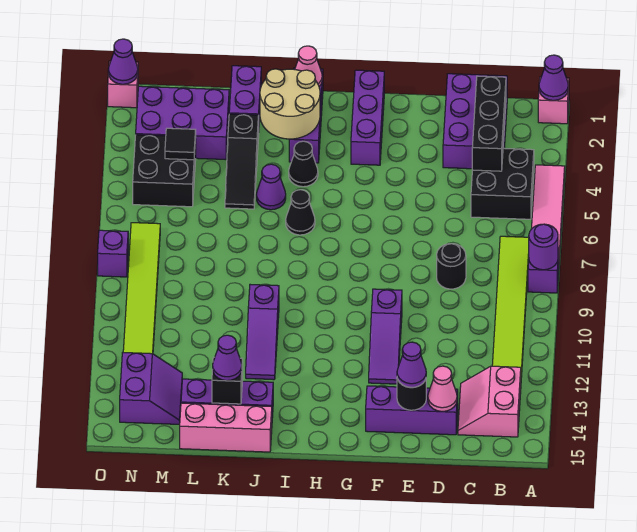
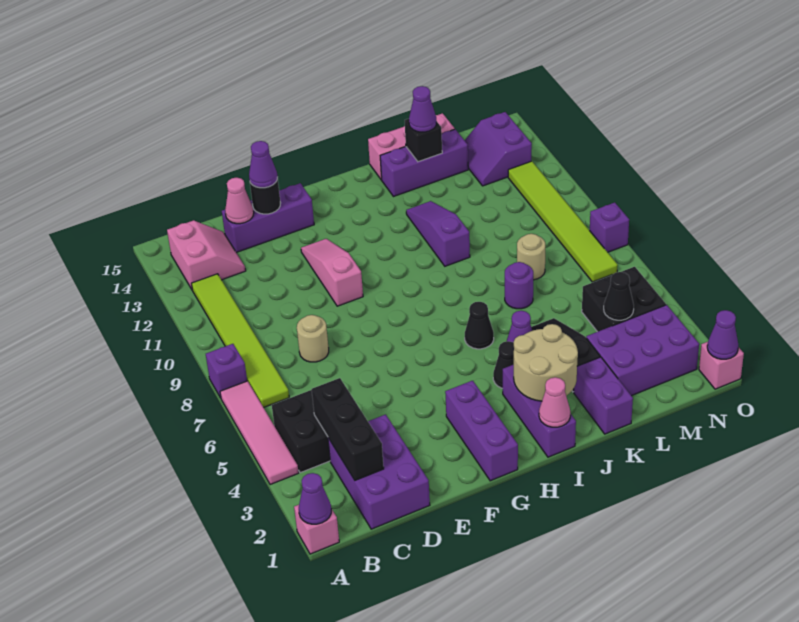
purple round brick A8 level 2 -> purple round brick K7 level 1
black round brick D8 level 1 -> tan round brick D8 level 1
purple slope F10:F12 level 1 top 10 -> pink slope F10:F12 level 1 top 10
none -> tan round brick L8 level 1
black tile M4 level 2 -> black cone M4 level 2

